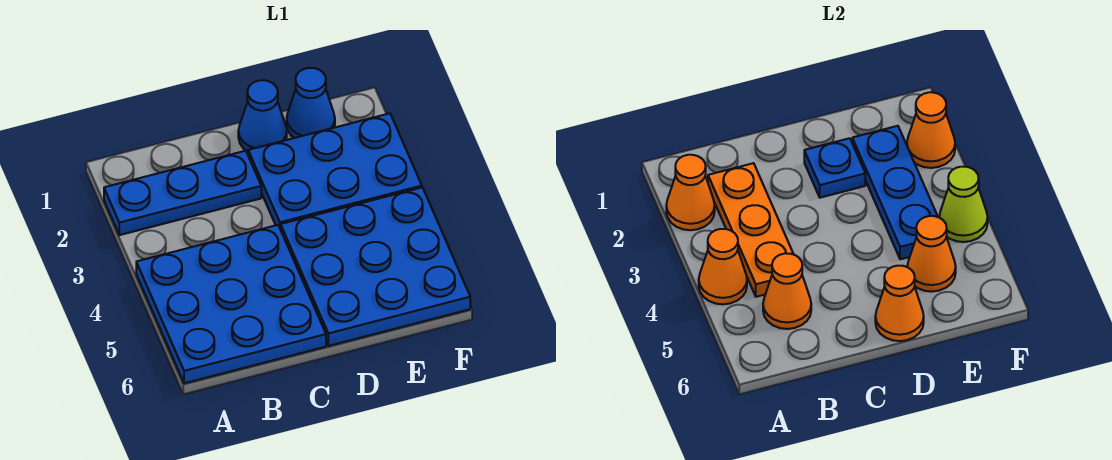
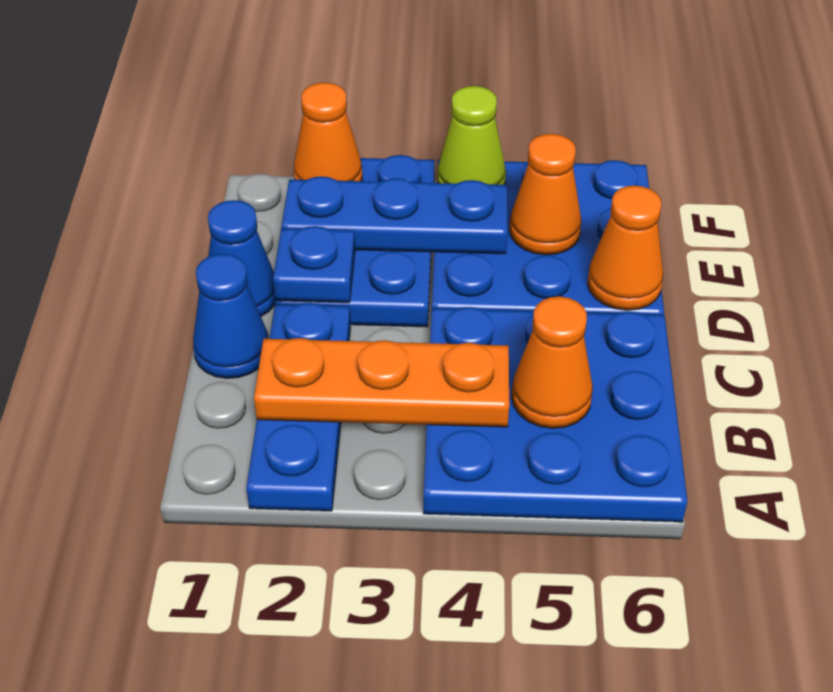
orange cone A2 level 2 -> none
orange cone A4 level 2 -> none
blue cone E1 level 1 -> blue cone C1 level 1

